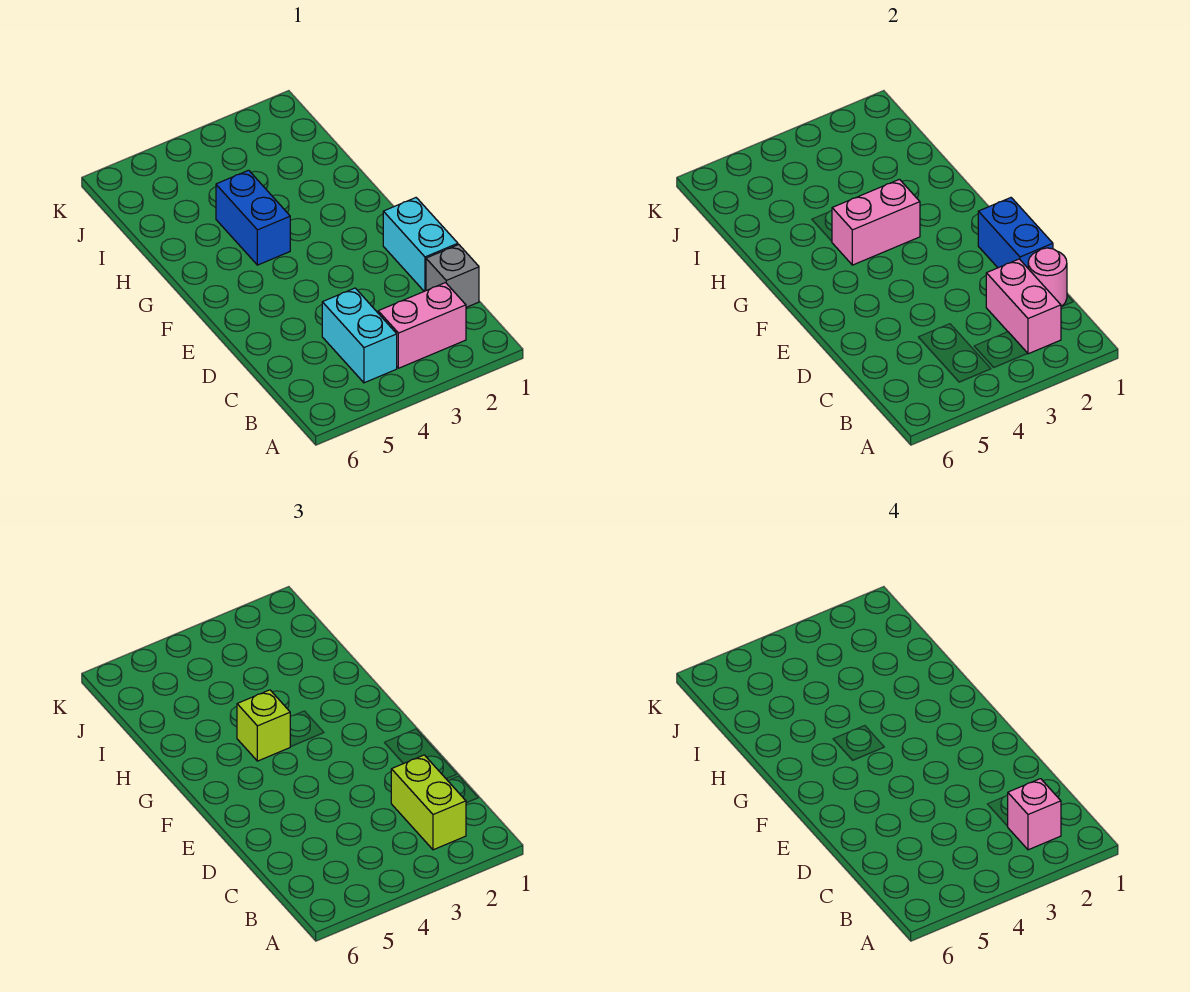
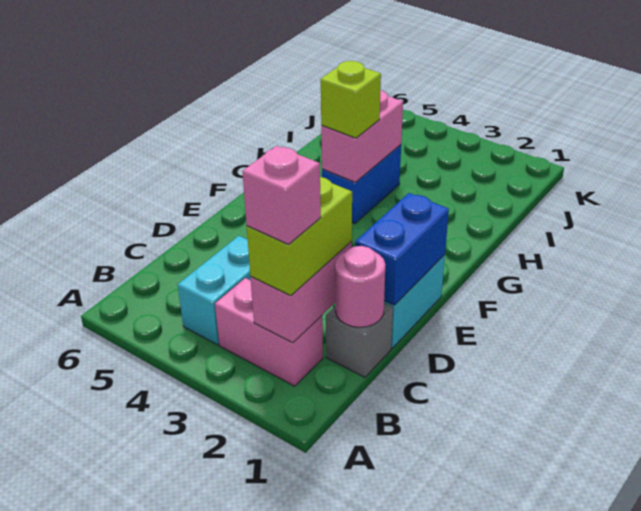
pink brick G3:G4 level 2 -> pink brick G4:H4 level 2

